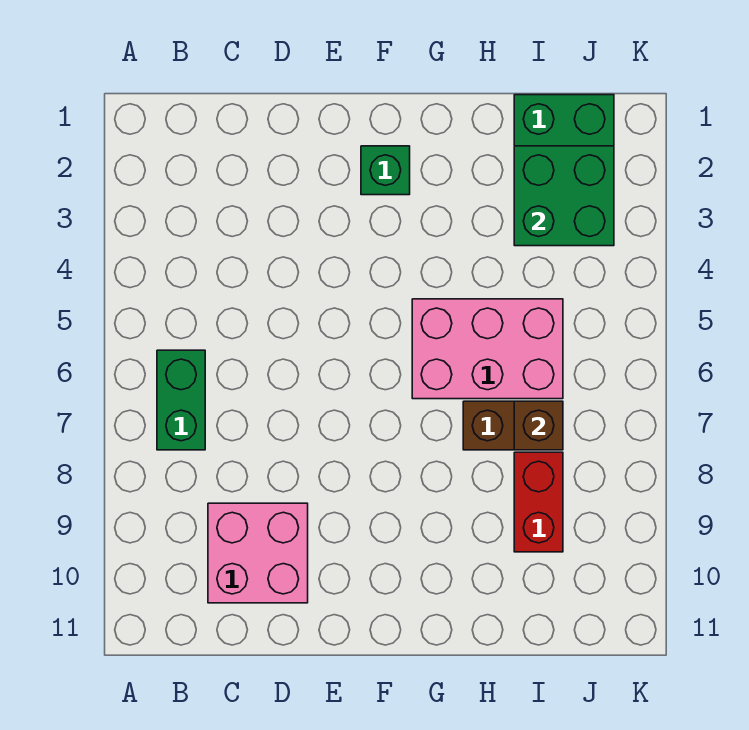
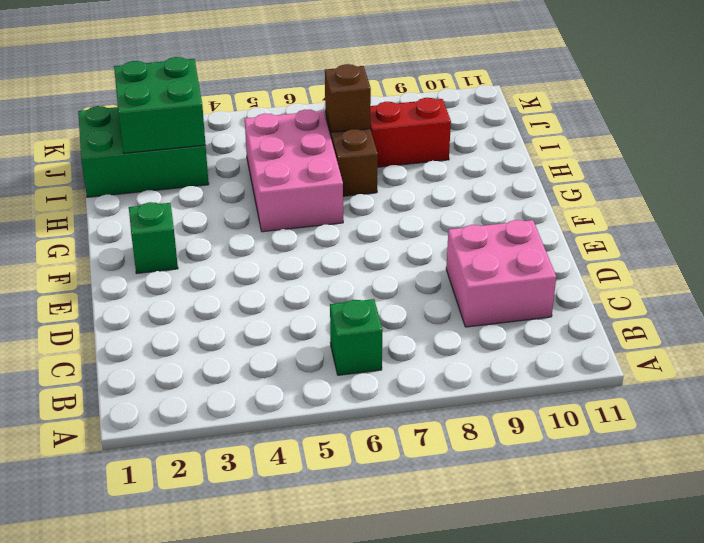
green brick B6:B7 level 1 -> green brick B6 level 1

